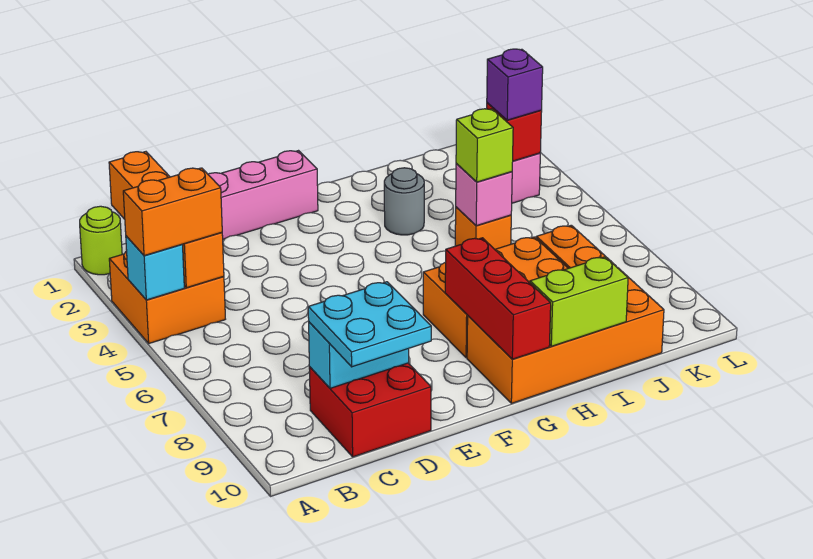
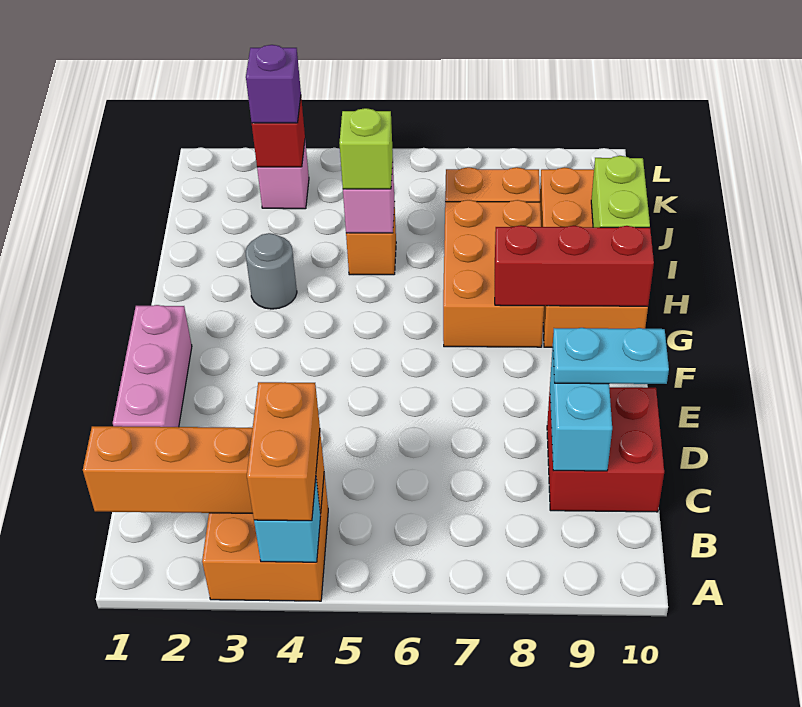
lime round brick A1 level 1 -> none
cyan plate C9:D10 level 3 -> cyan plate D9:D10 level 3

